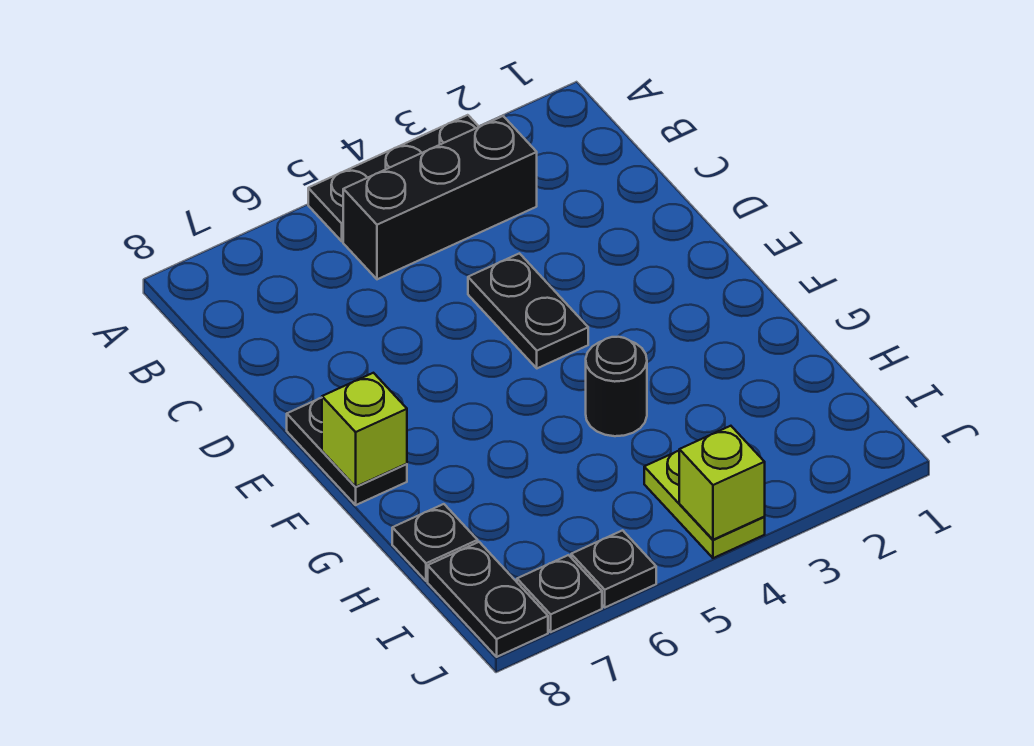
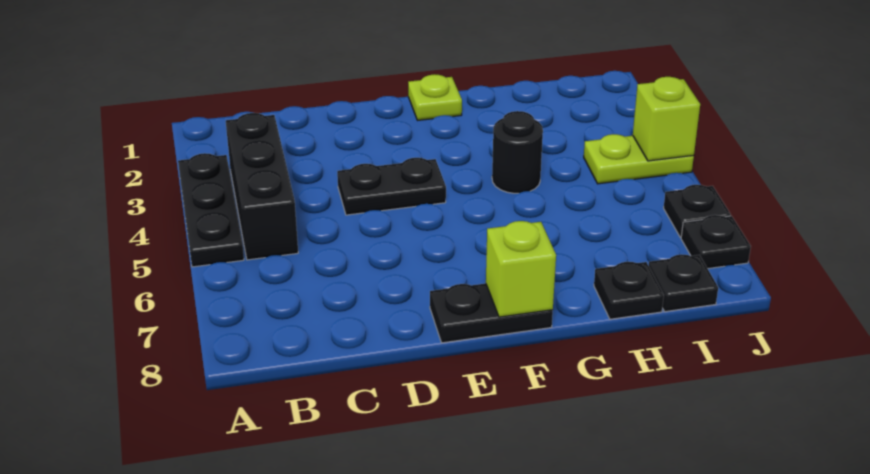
none -> lime plate F1 level 1
black plate I8:J8 level 1 -> black plate I8 level 1

